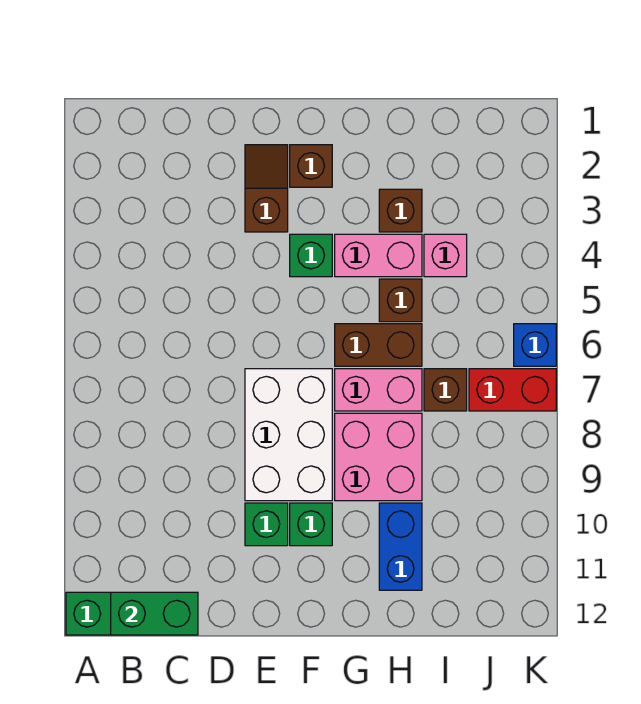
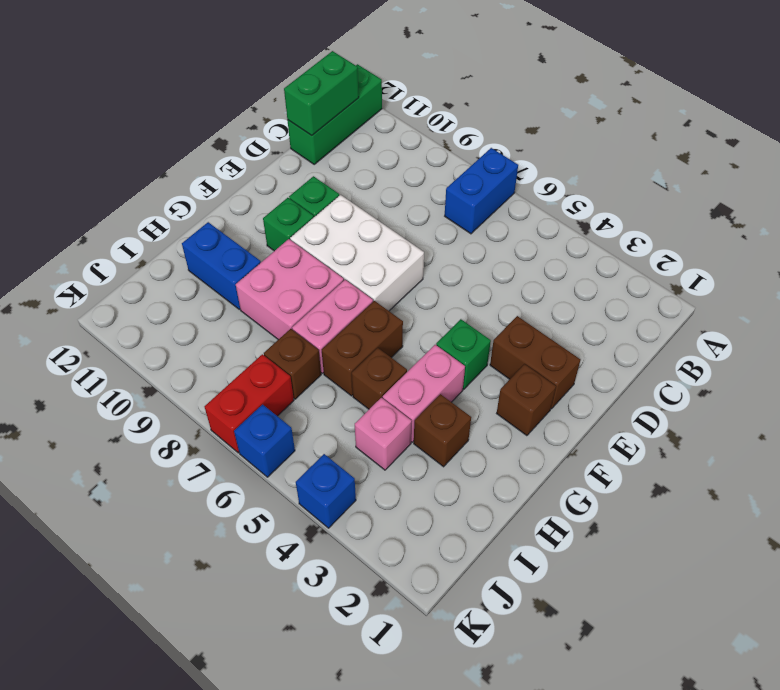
none -> blue brick A7:B7 level 1
brown slope E2:E3 level 1 top 3 -> brown brick E2:E3 level 1
none -> blue brick K4 level 1

